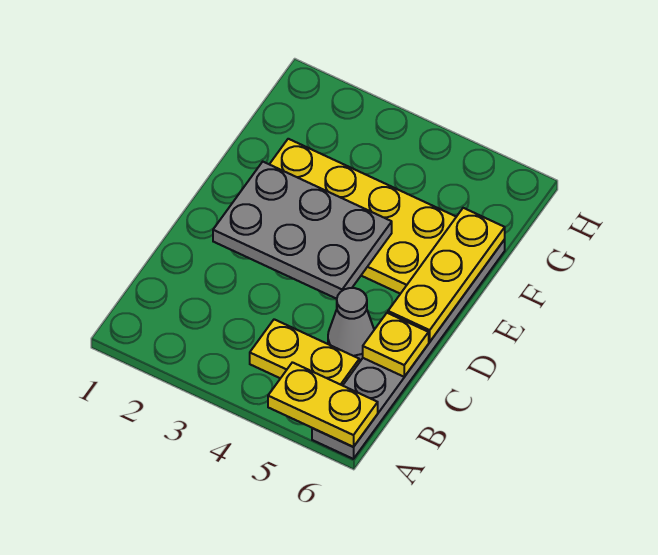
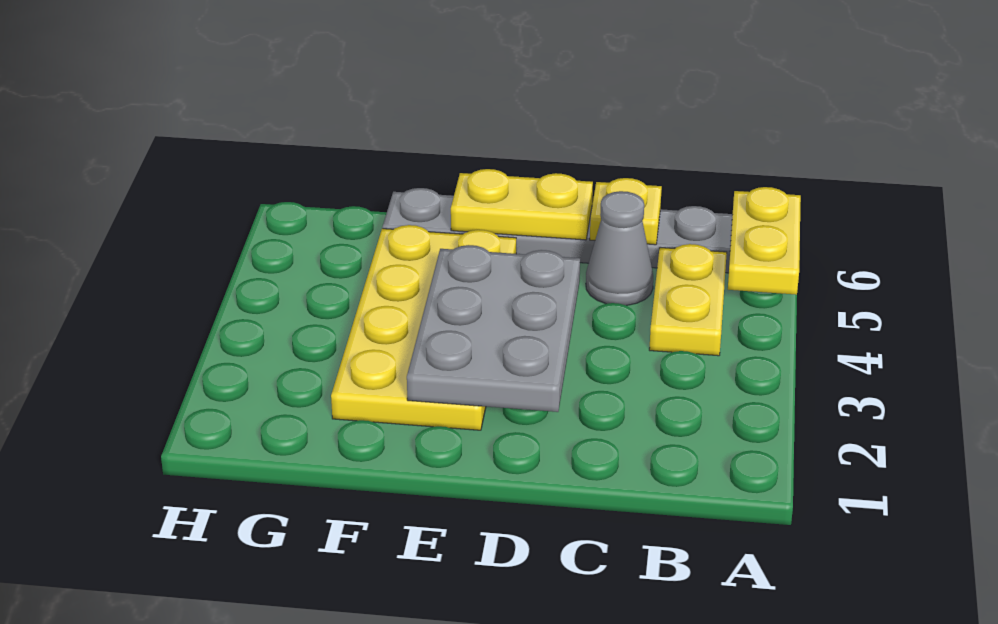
yellow plate D6:F6 level 2 -> yellow plate D6:E6 level 2

